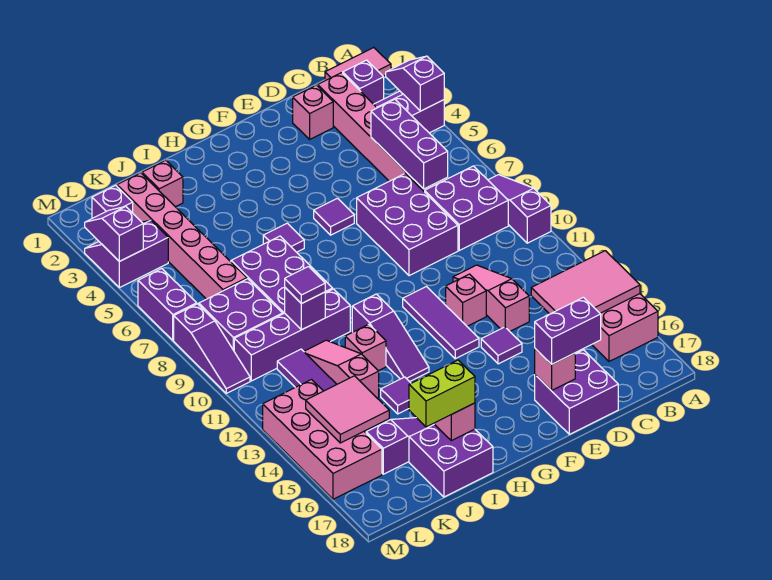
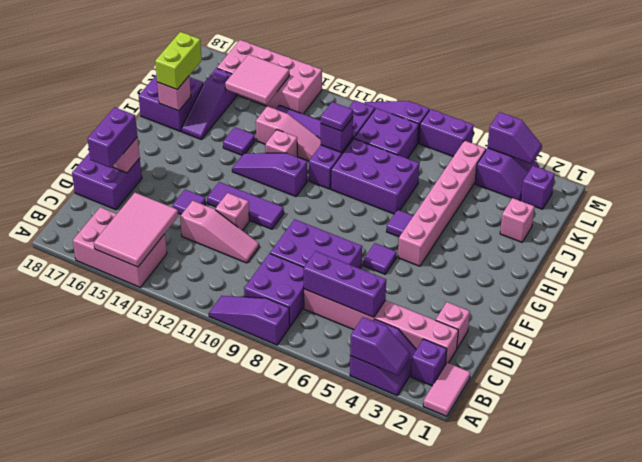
purple slope A8:A10 level 1 top 10 -> purple slope A8:A10 level 1 top 8
pink brick K2:K7 level 1 -> pink brick G5:L5 level 1

